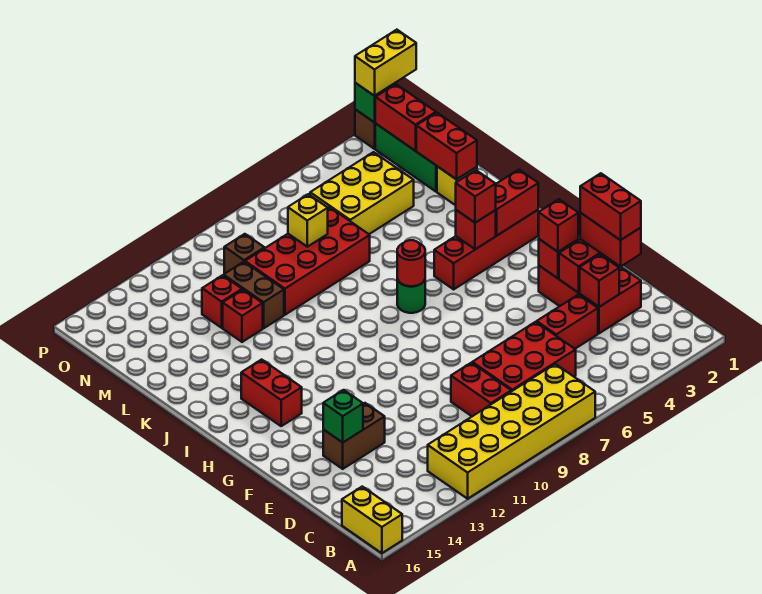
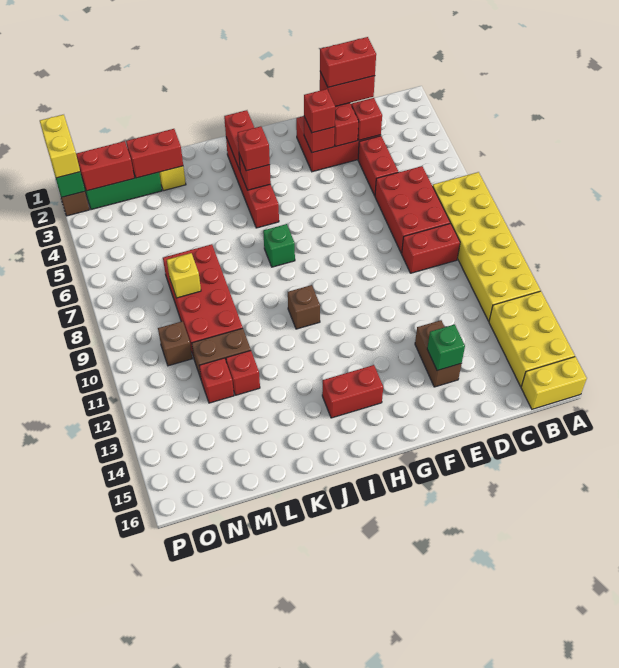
green round brick I7 level 1 -> green brick I7 level 1
red round brick I7 level 2 -> none
none -> brown brick I10 level 1
yellow brick M4:N6 level 1 -> yellow brick A13:B15 level 1

